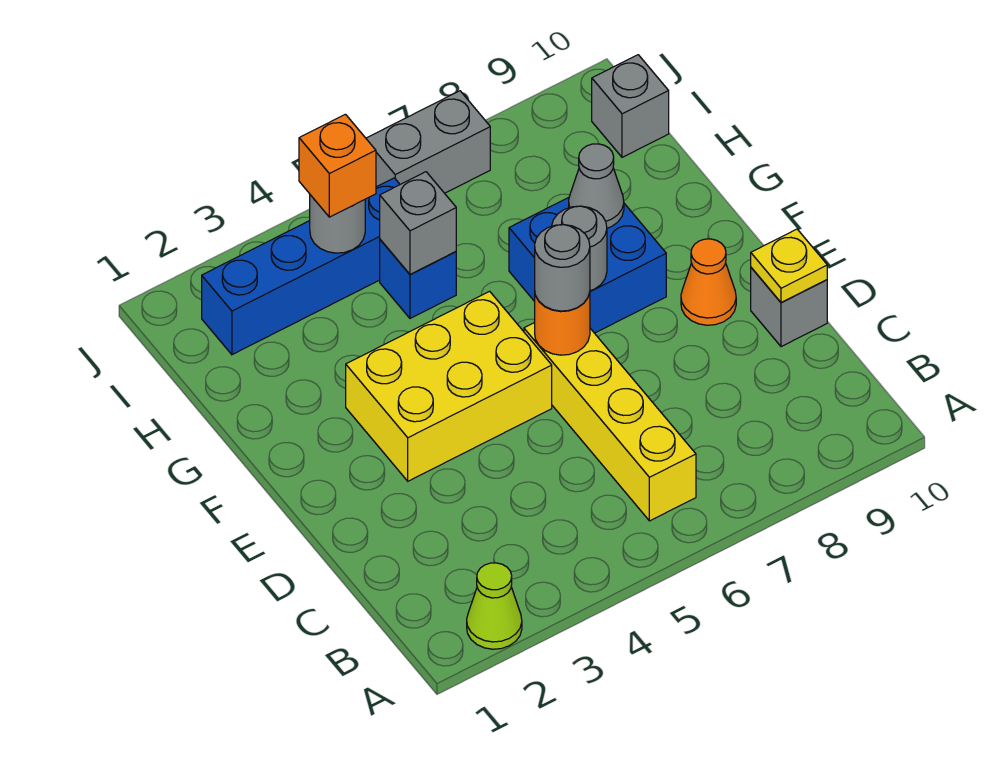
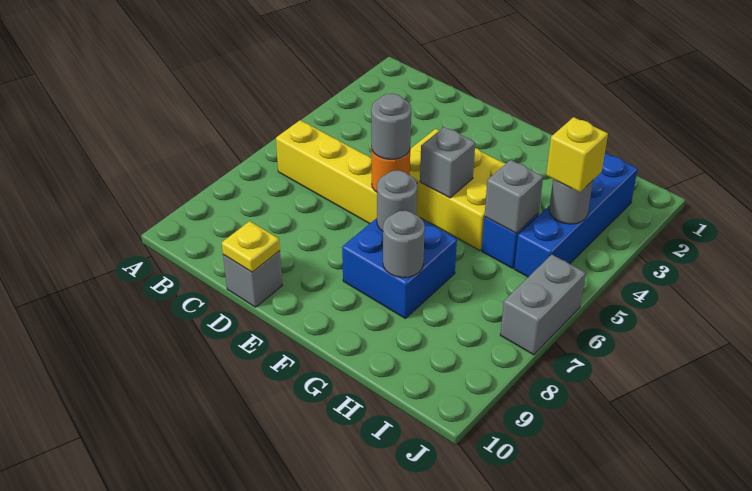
lime cone A2 level 1 -> none
yellow brick E3:F5 level 1 -> yellow brick E4:G5 level 1
orange cone E9 level 1 -> none
grey cone G8 level 2 -> grey round brick G8 level 2
orange brick I4 level 3 -> yellow brick I4 level 3
grey brick I10 level 1 -> grey brick F5 level 2

